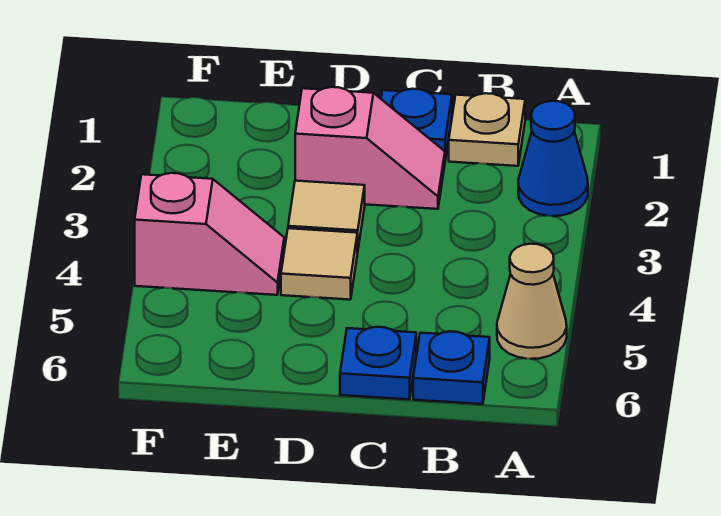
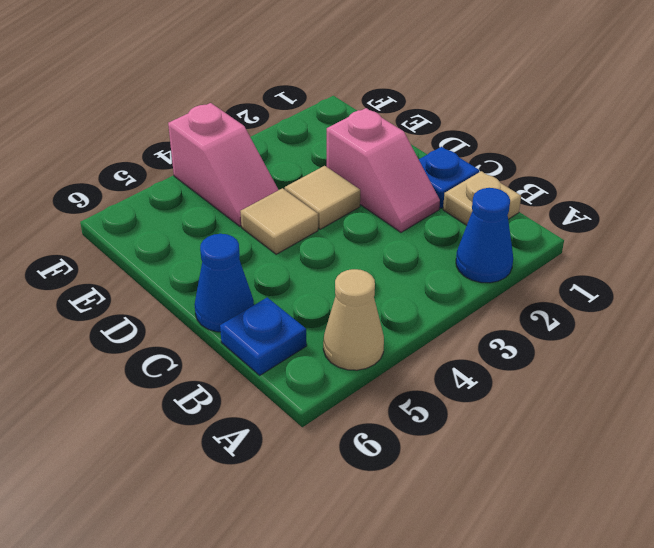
blue plate C6 level 1 -> blue cone C6 level 1

